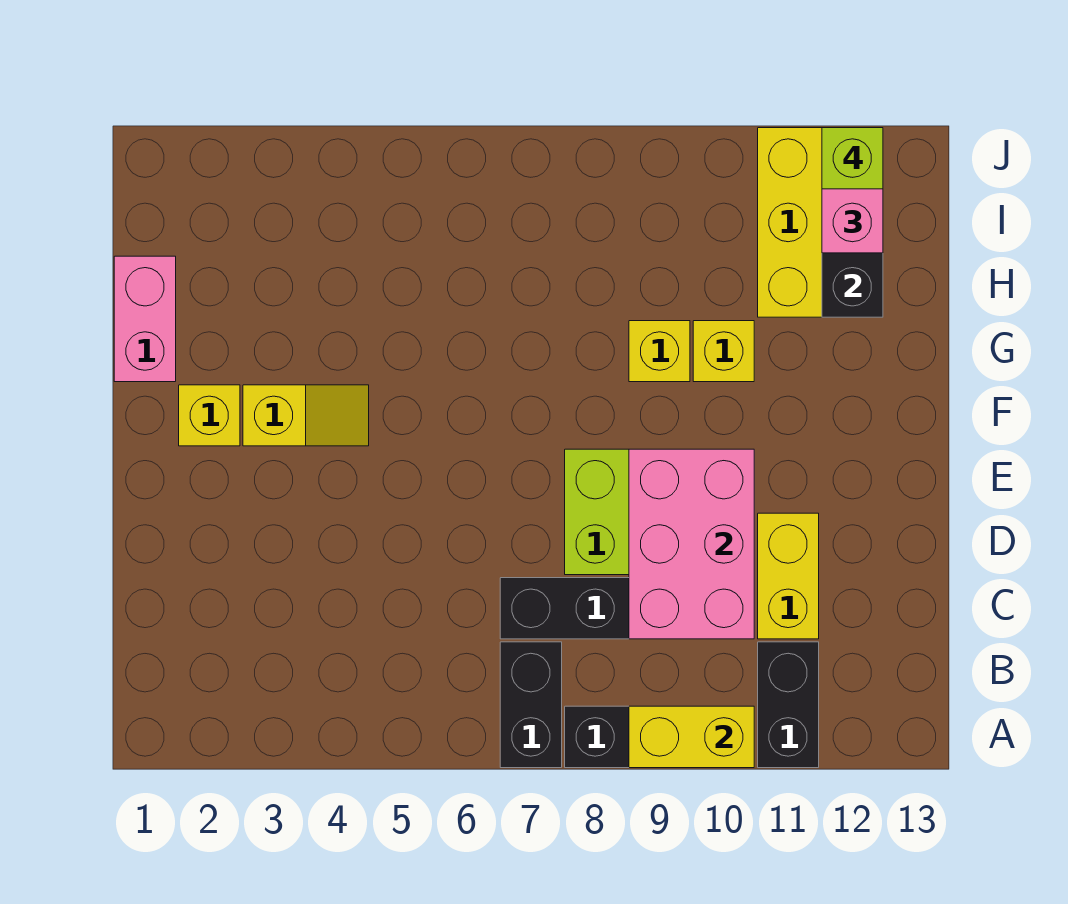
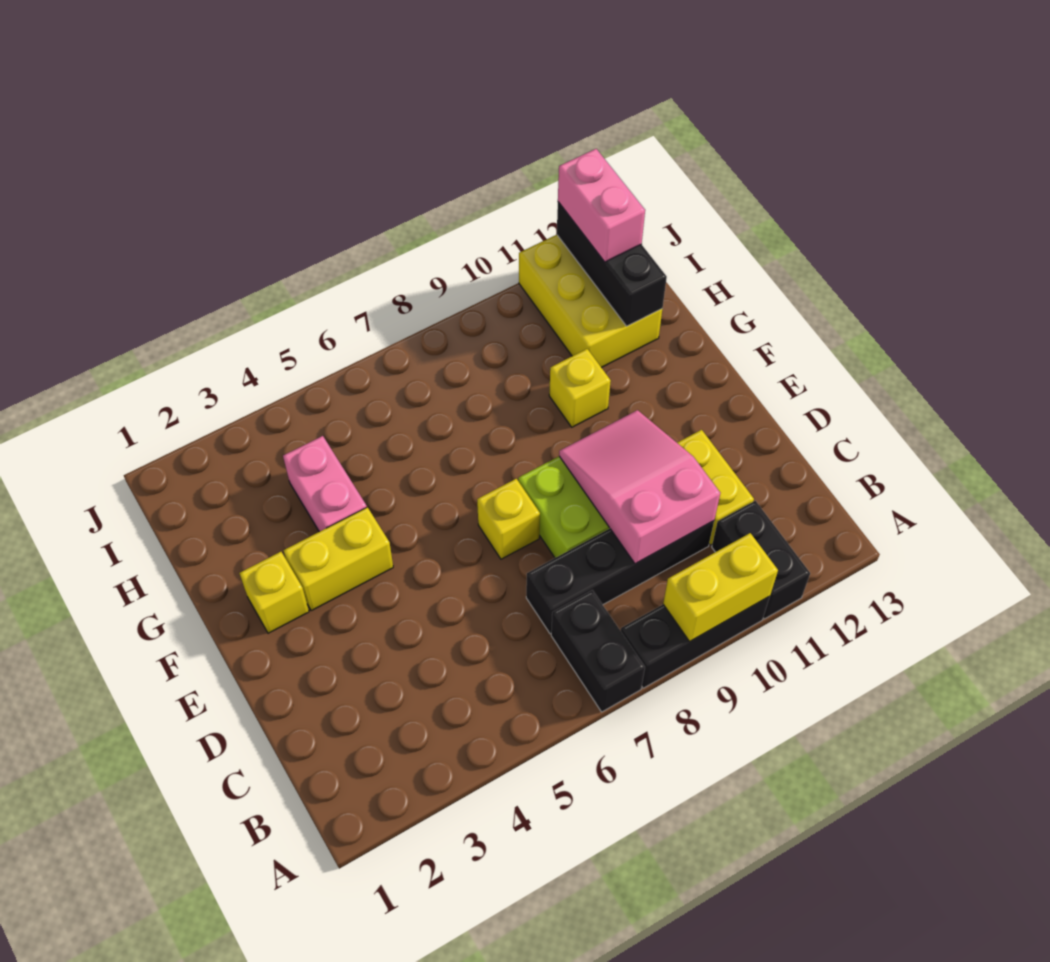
pink brick C9:E10 level 2 -> pink slope C9:E10 level 2 top C
yellow slope F3:F4 level 1 top 3 -> yellow brick F3:F4 level 1
pink brick G1:H1 level 1 -> pink brick G4:H4 level 1
yellow brick G9 level 1 -> yellow brick E7 level 1
lime brick J12 level 4 -> none

